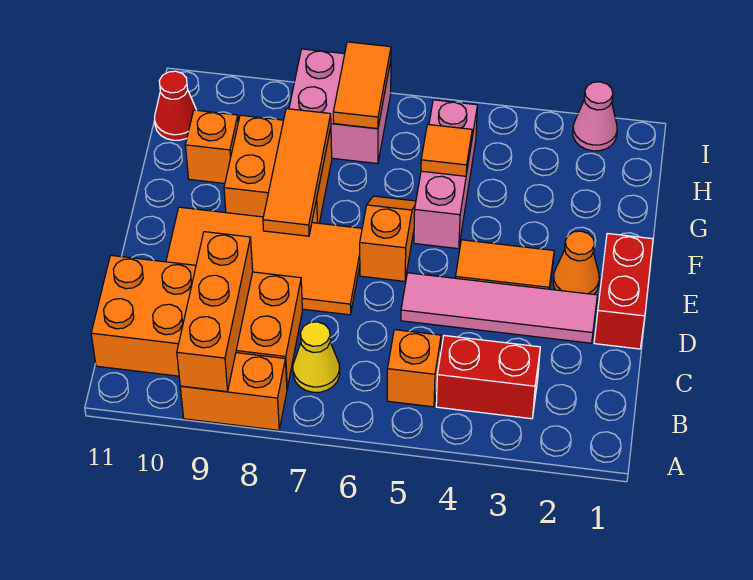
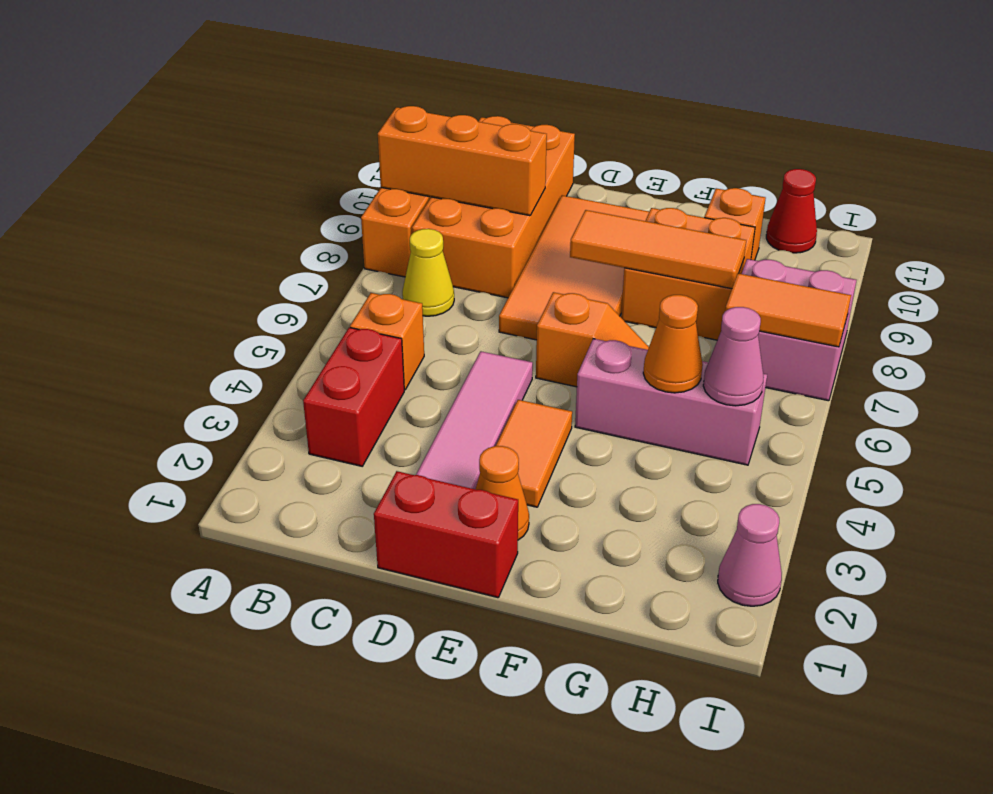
orange tile G5 level 2 -> orange cone G5 level 2
none -> pink cone H5 level 2

